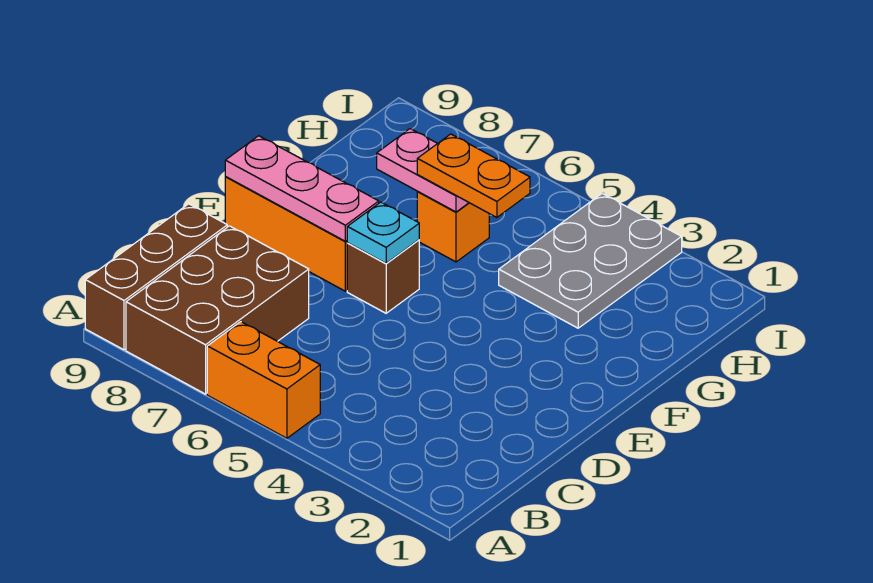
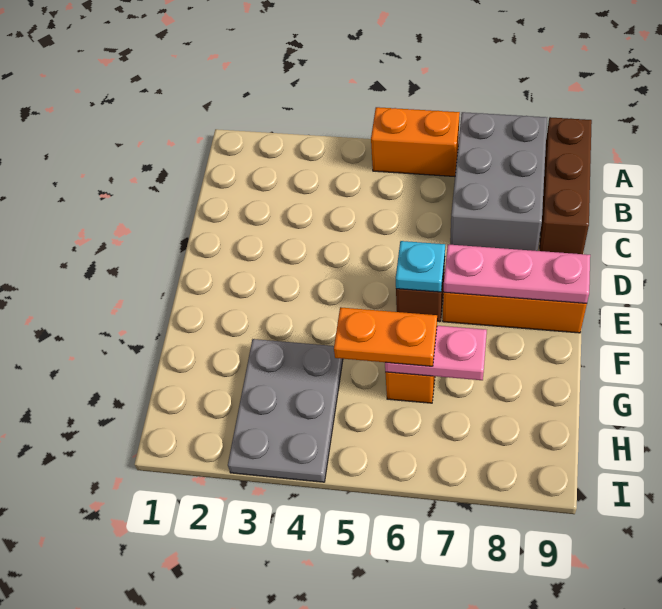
brown brick A7:C8 level 1 -> grey brick A7:C8 level 1

